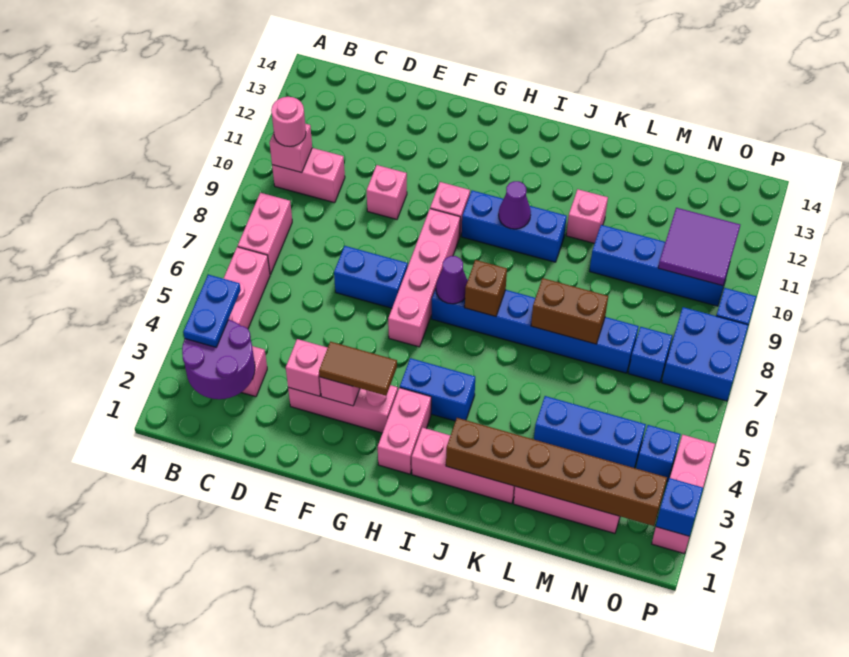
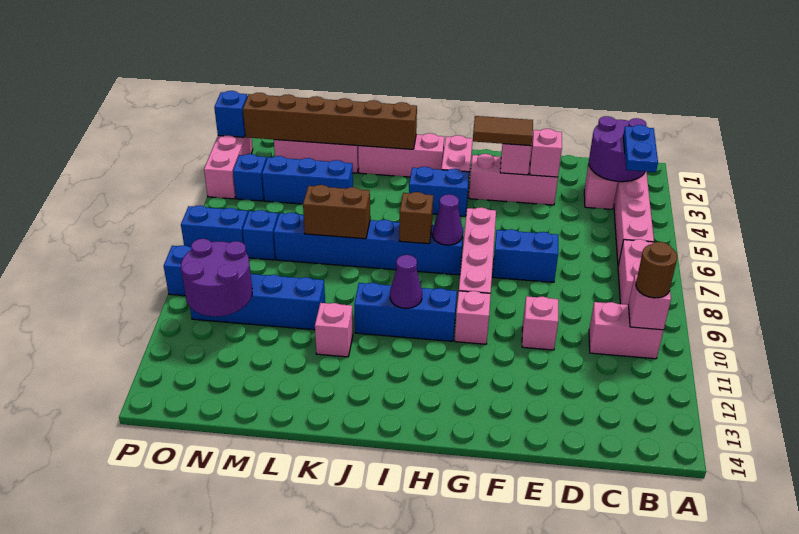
pink round brick B10 level 3 -> brown round brick B10 level 3
purple tile N10:O11 level 2 -> purple round brick N10:O11 level 2
blue brick O7:P8 level 1 -> blue brick O7:P7 level 1

